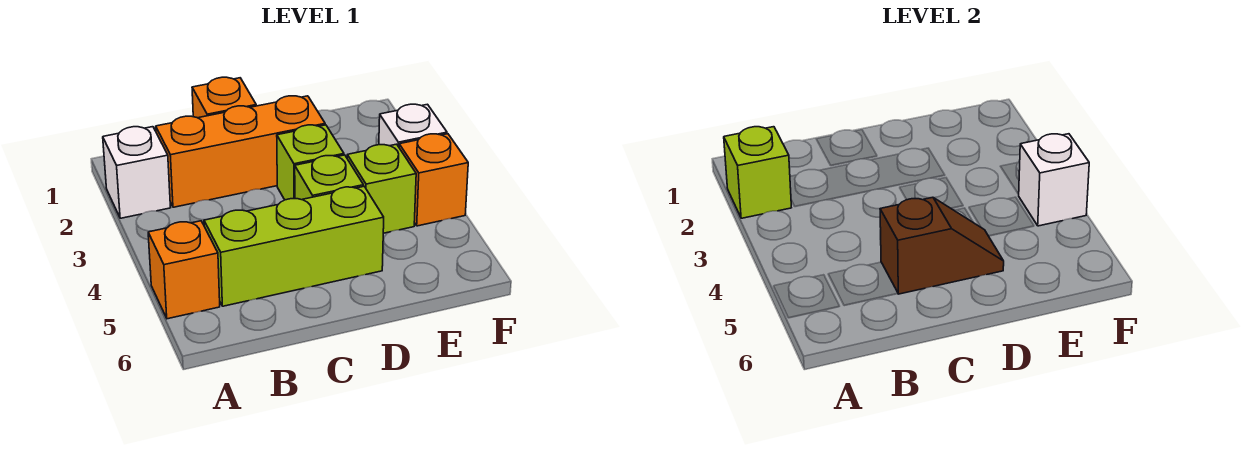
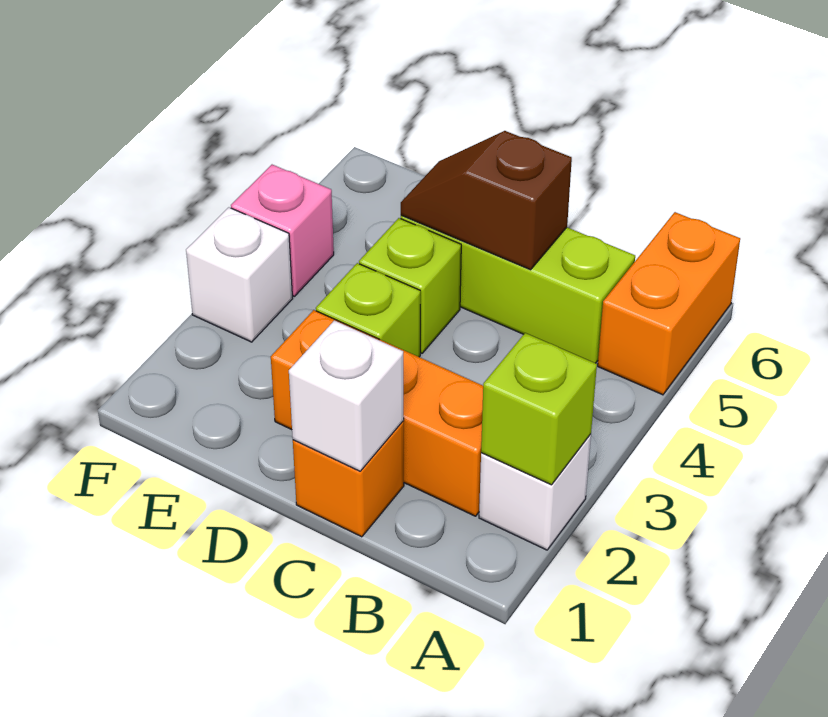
orange brick A5 level 1 -> orange brick A5:A6 level 1
lime brick E4 level 1 -> none
orange brick F4 level 1 -> pink brick F4 level 1
white brick F4 level 2 -> white brick C1 level 2

